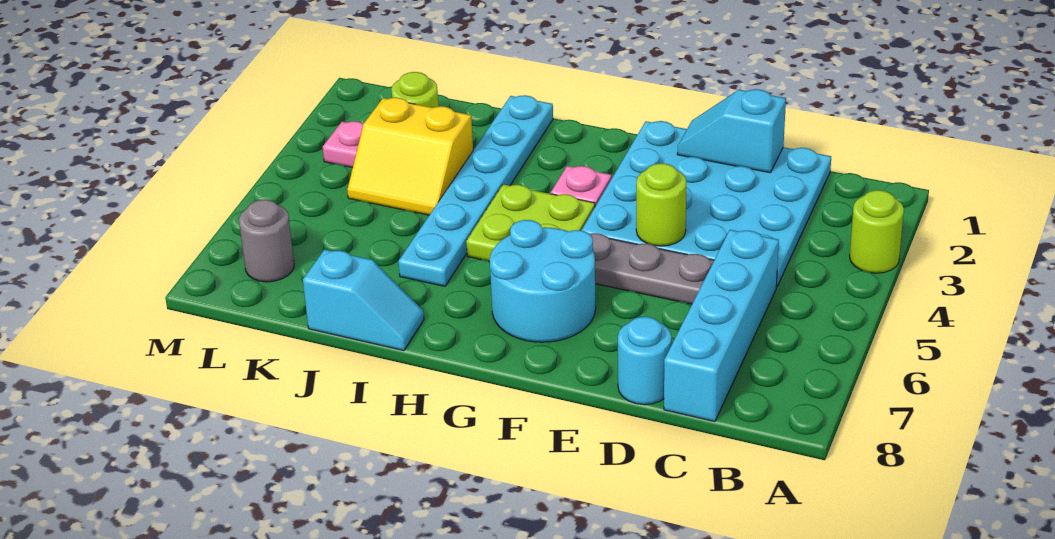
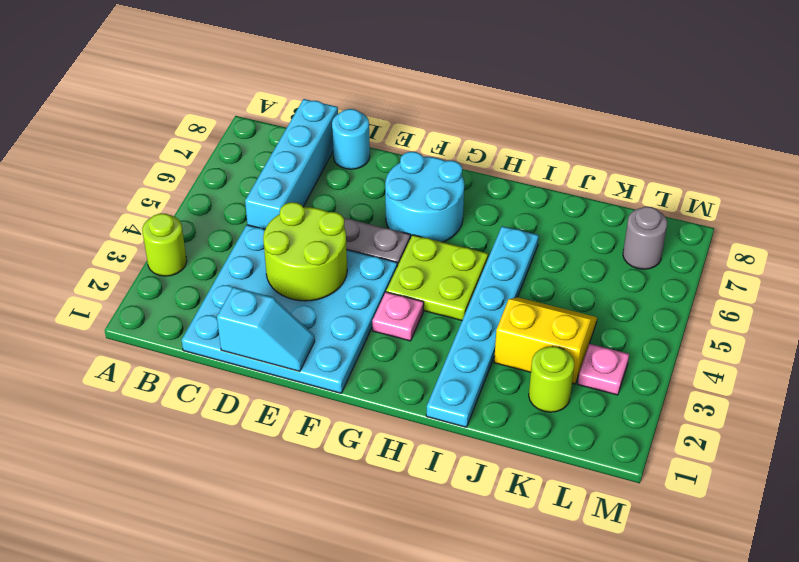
lime round brick E4 level 2 -> lime round brick D3:E4 level 2
cyan slope I8:J8 level 1 top J -> none

